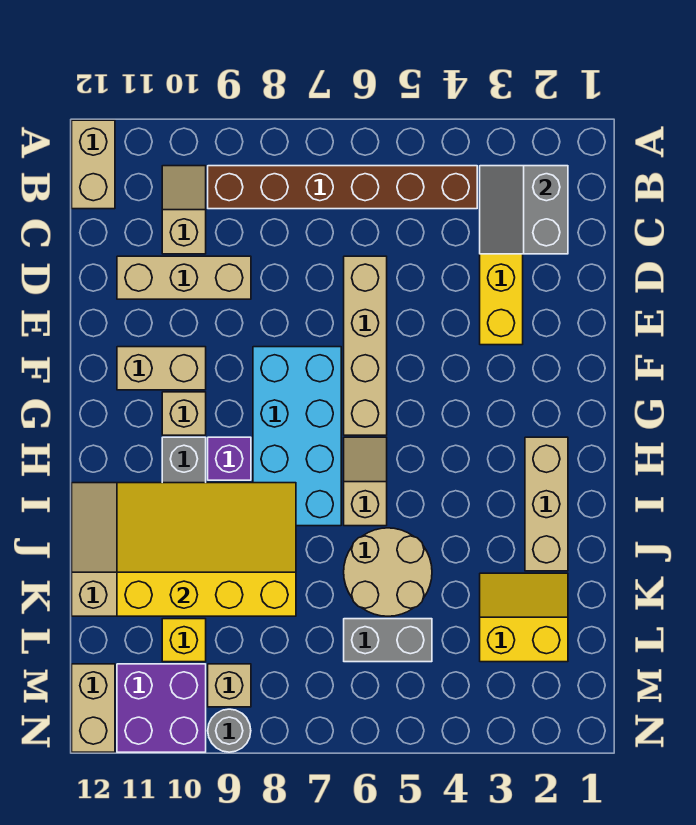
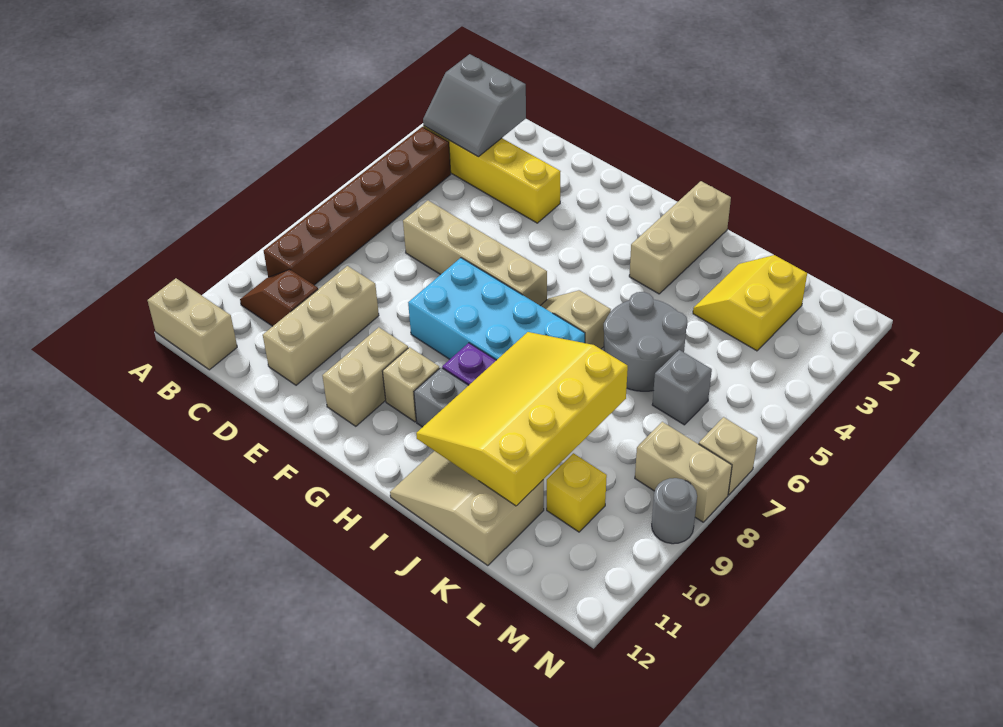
tan slope B10:C10 level 1 top C -> brown slope B10:C10 level 1 top C
tan brick H2:J2 level 1 -> tan brick I1:I3 level 1
tan round brick J5:K6 level 1 -> grey round brick J5:K6 level 1
grey brick L5:L6 level 1 -> grey brick L6 level 1
tan brick M9 level 1 -> tan brick N7 level 1
purple brick M10:N11 level 1 -> none
tan brick M12:N12 level 1 -> tan brick M8:N8 level 1

